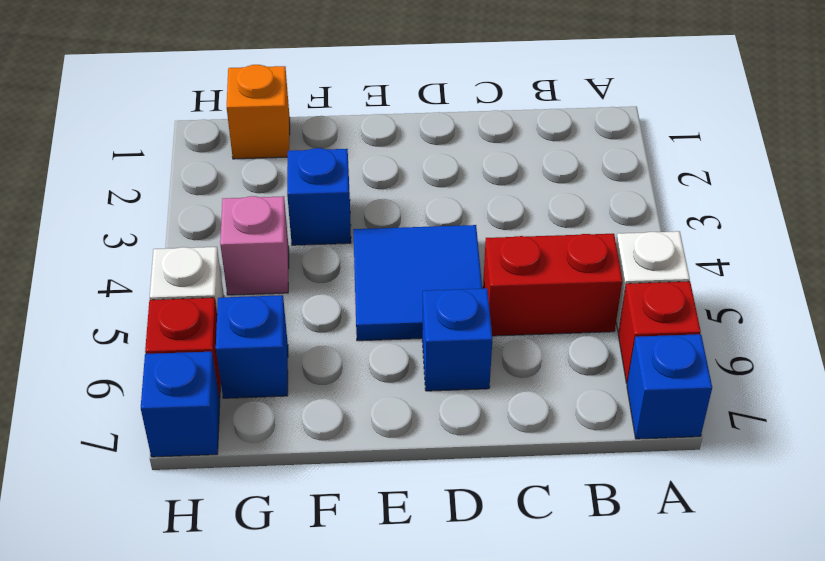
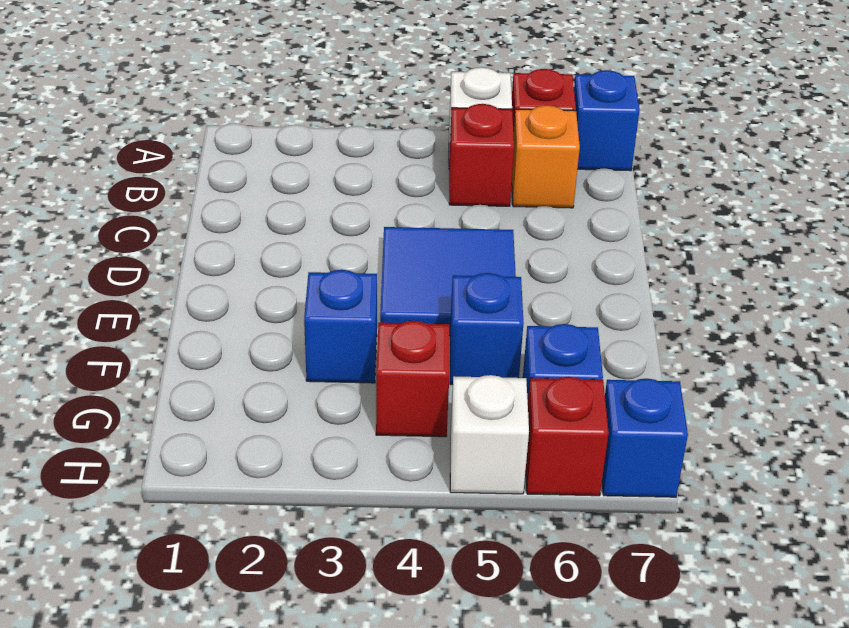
red brick B5:C5 level 1 -> red brick B5 level 1
blue brick D6 level 1 -> blue brick F5 level 1
orange brick G1 level 1 -> orange brick B6 level 1
pink brick G4 level 1 -> red brick G4 level 1

